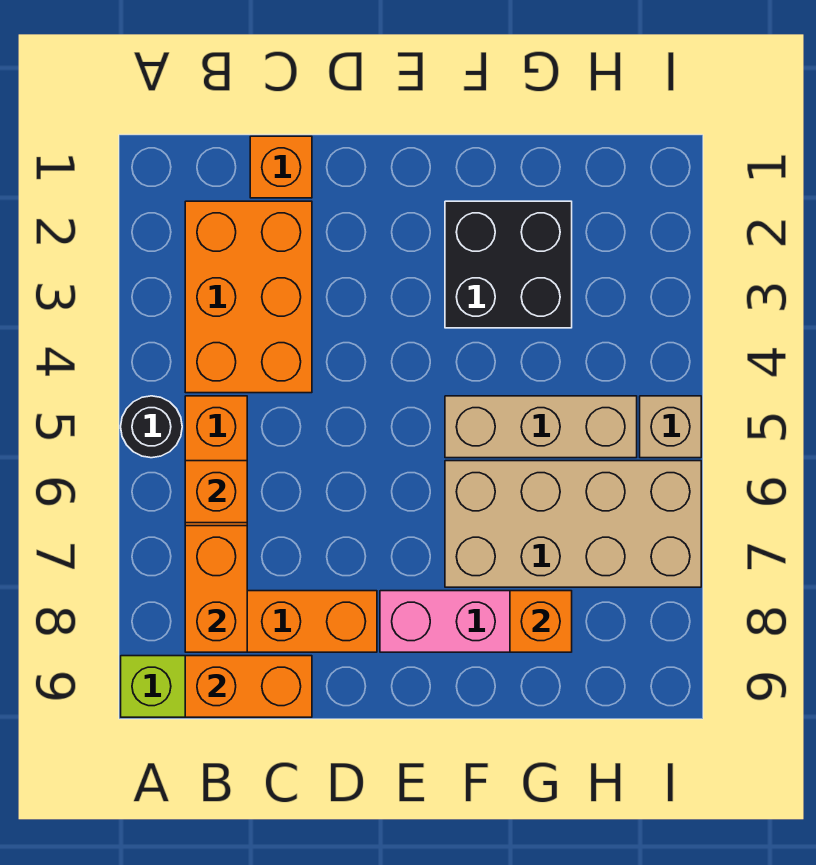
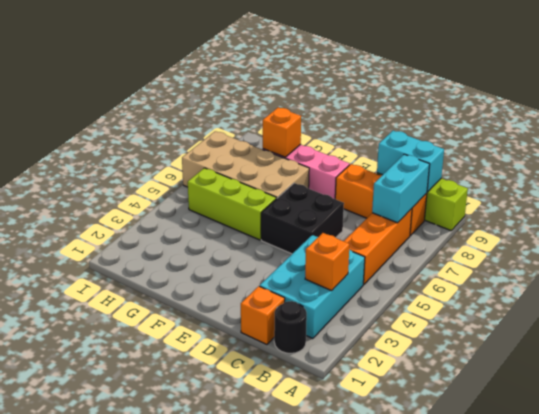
black round brick A5 level 1 -> black round brick B1 level 1
orange brick B2:C4 level 1 -> cyan brick B2:C4 level 1
orange brick B6 level 2 -> orange brick B3 level 2
orange brick B7:B8 level 2 -> cyan brick B7:B8 level 2
orange brick B9:C9 level 2 -> cyan brick B9:C9 level 2
black brick F2:G3 level 1 -> black brick D5:E6 level 1
tan brick F5:H5 level 1 -> lime brick F5:H5 level 1
tan brick I5 level 1 -> none

